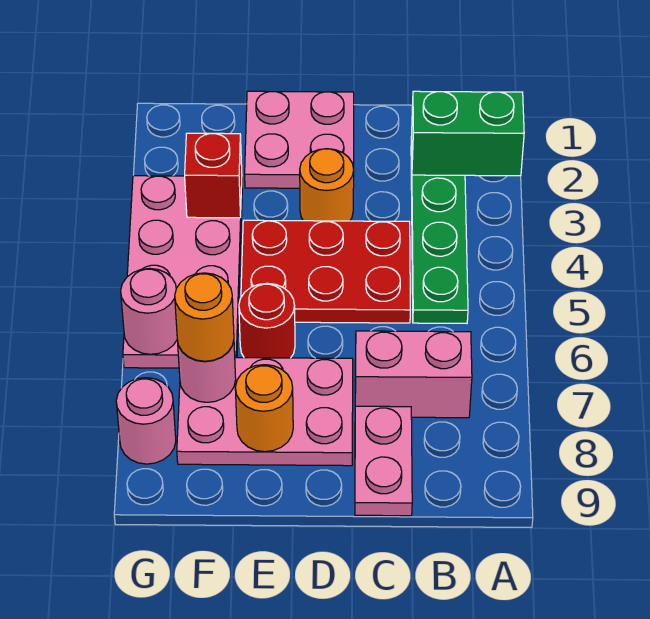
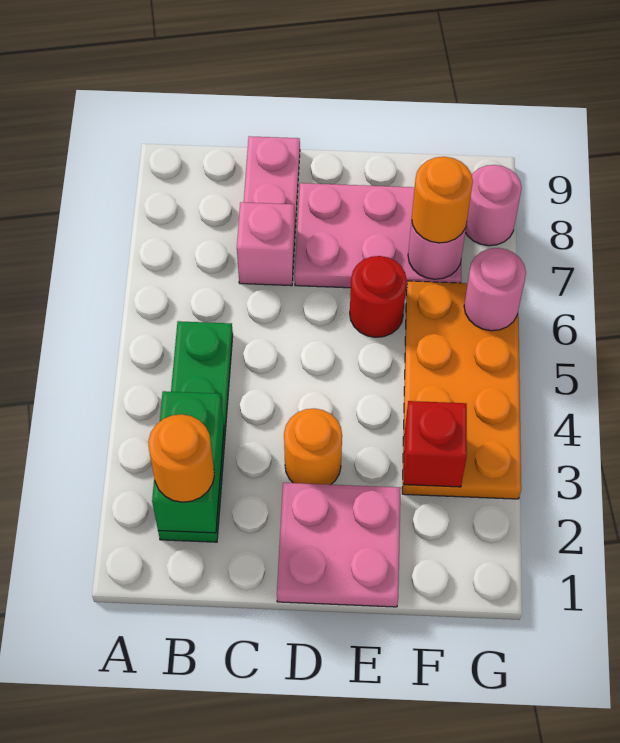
green brick A2:B2 level 2 -> green brick B2:B3 level 2
pink brick B7:C7 level 1 -> pink brick C7 level 1
red plate C4:E5 level 1 -> none
orange round brick E8 level 2 -> orange round brick B2 level 3
pink plate F3:G6 level 1 -> orange plate F3:G6 level 1

